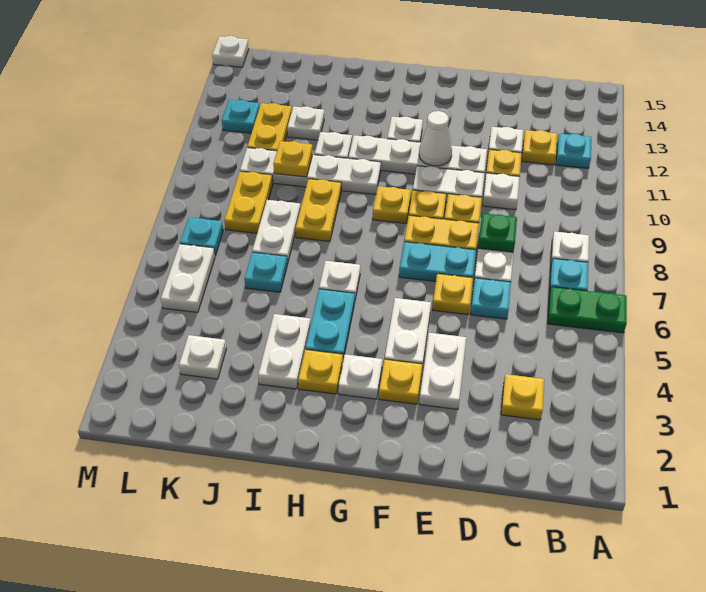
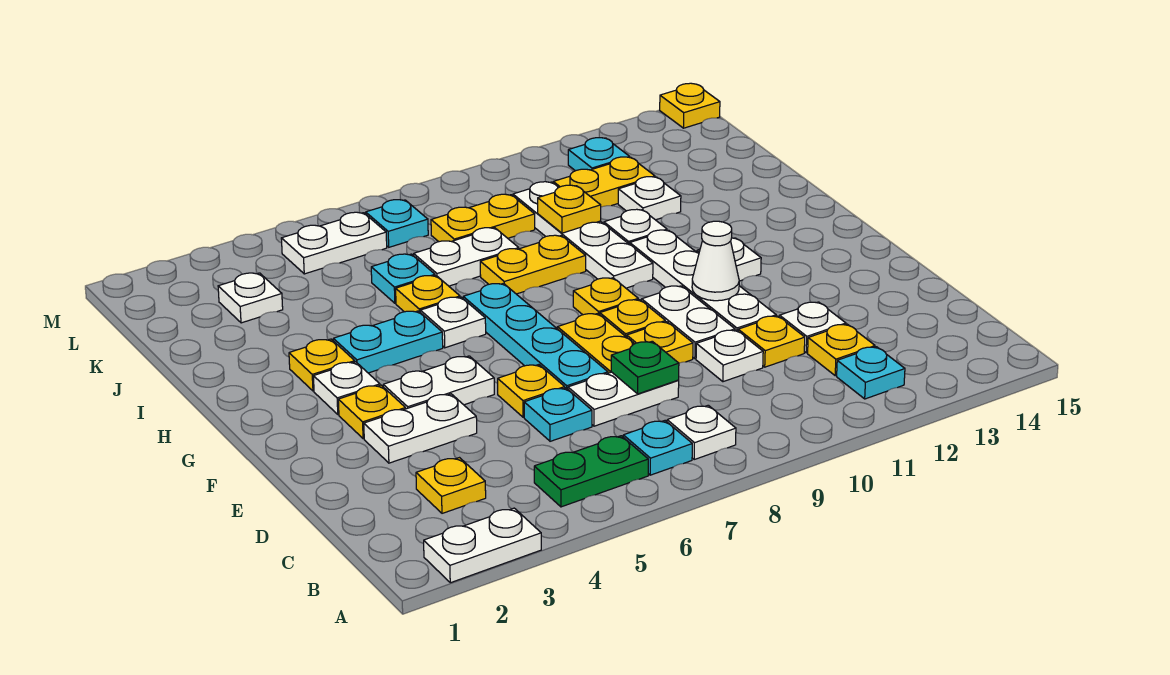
green plate A6:B6 level 1 -> green plate B5:B6 level 1
cyan plate E7:F7 level 1 -> cyan plate E7:H7 level 1
white plate I3:I4 level 1 -> white plate A2:A3 level 1
none -> yellow plate I6 level 1
white plate M15 level 1 -> yellow plate M15 level 1

